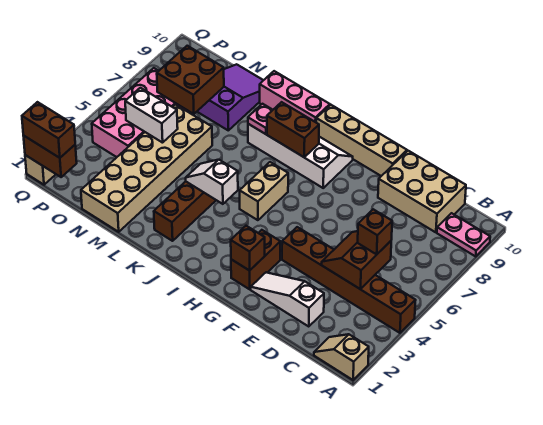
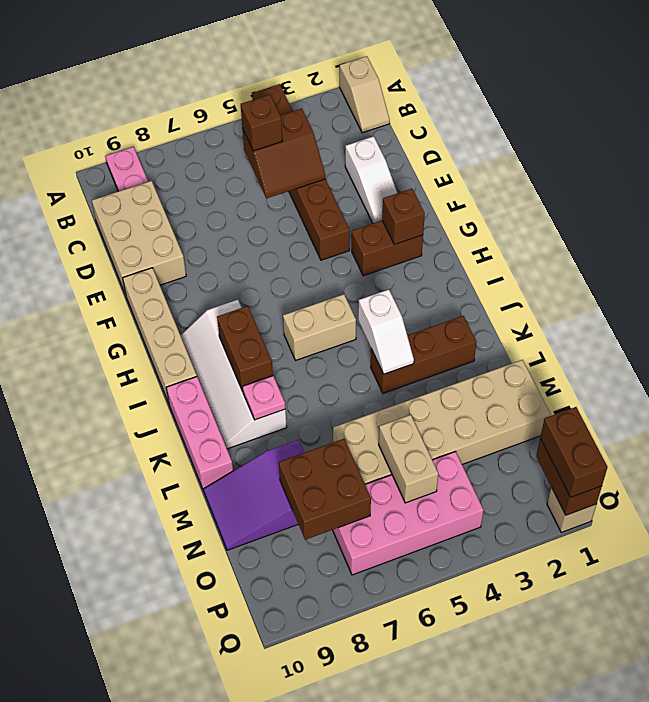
white brick N5:O5 level 2 -> tan brick N5:O5 level 2

